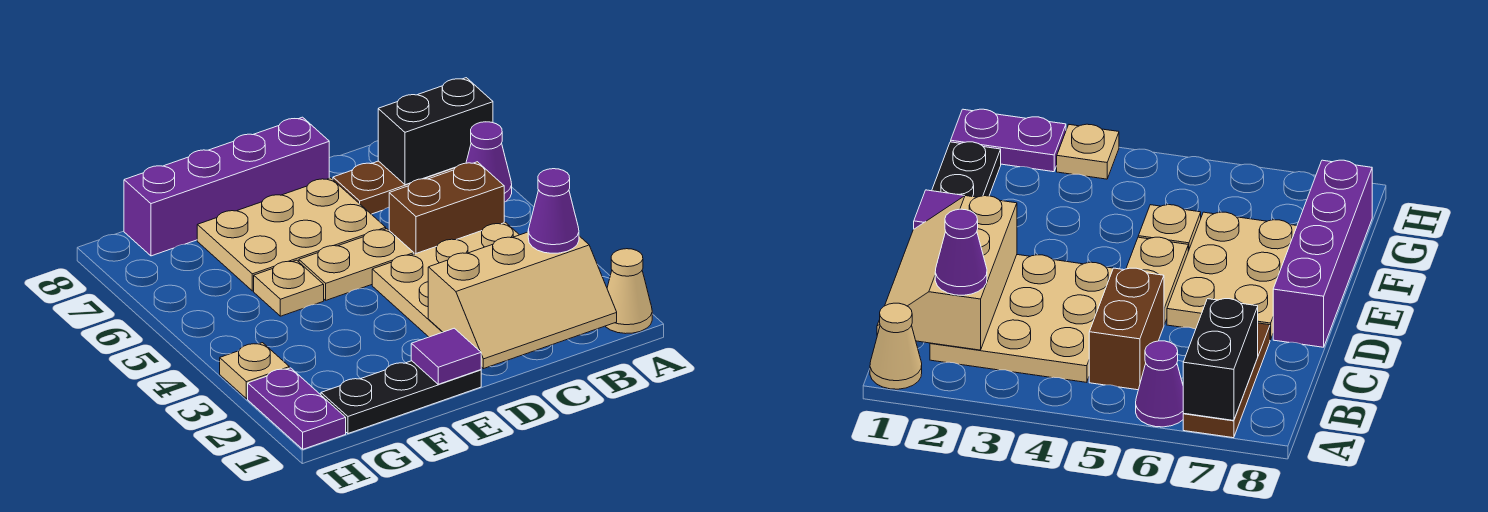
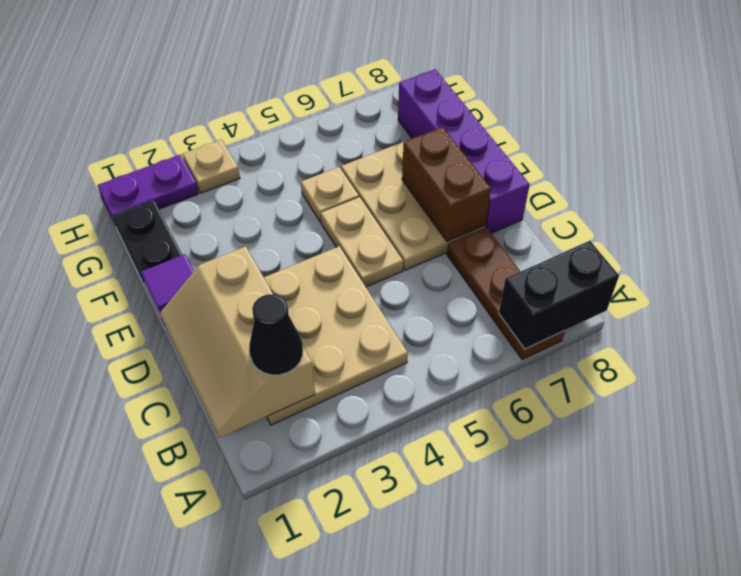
tan cone A1 level 1 -> none
purple cone A6 level 1 -> none
black brick A7:B7 level 2 -> black brick A7:A8 level 2
purple cone B2 level 3 -> black cone B2 level 3
brown brick B5:C5 level 1 -> brown brick D7:E7 level 2

